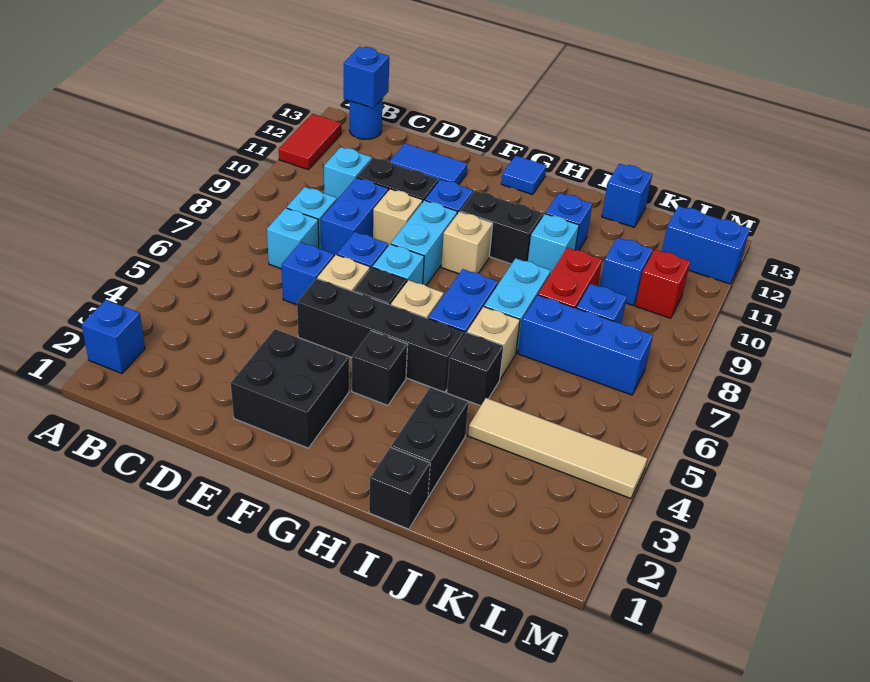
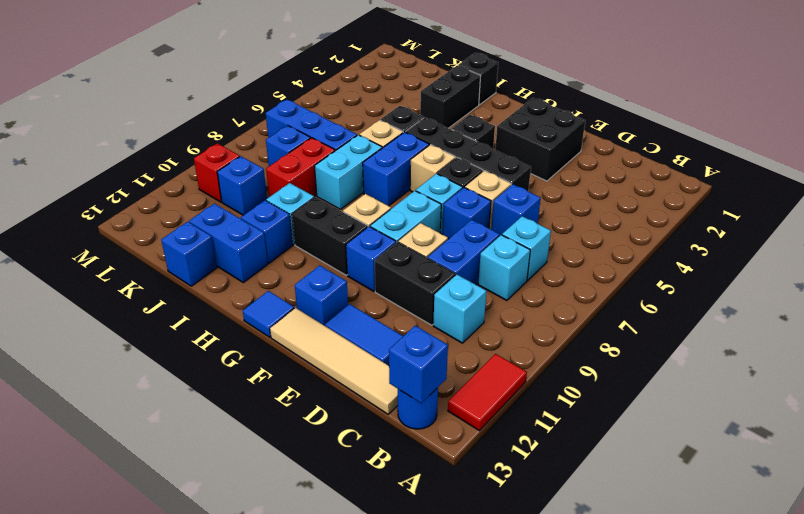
blue brick A2 level 1 -> blue brick F12 level 1
tan tile J4:M4 level 1 -> tan tile C13:F13 level 1
blue brick L12:M12 level 1 -> blue brick I12:J12 level 1

